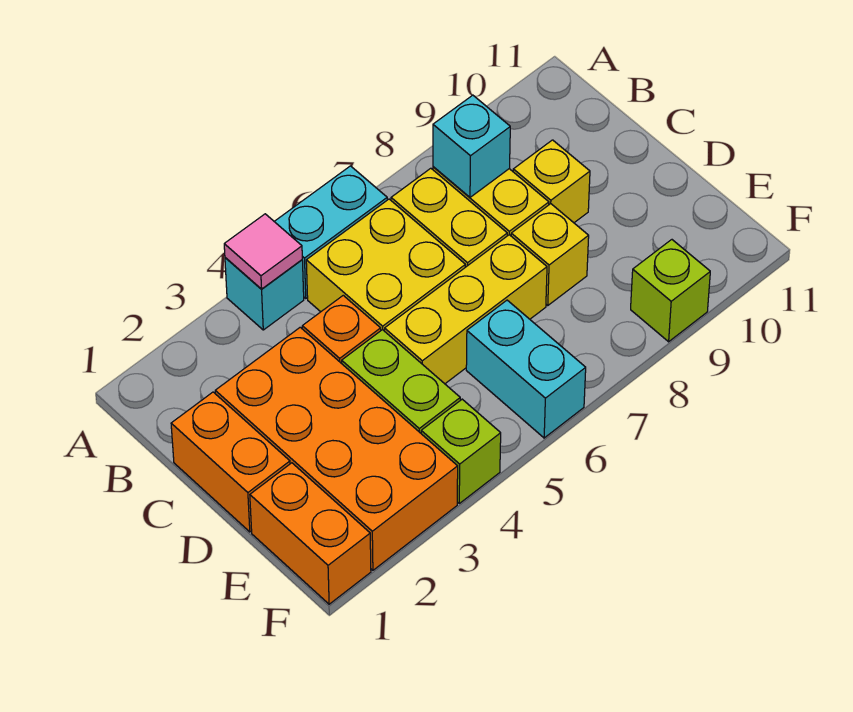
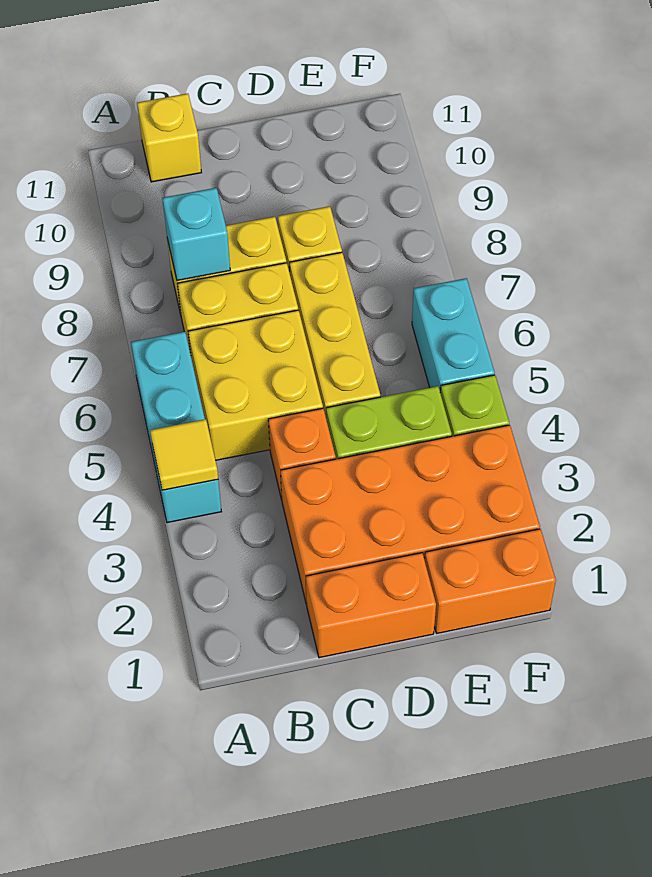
pink tile A4 level 2 -> yellow tile A4 level 2
yellow brick C9 level 1 -> yellow brick B11 level 1
cyan brick E6:F6 level 1 -> cyan brick F5:F6 level 1
lime brick F9 level 1 -> none

